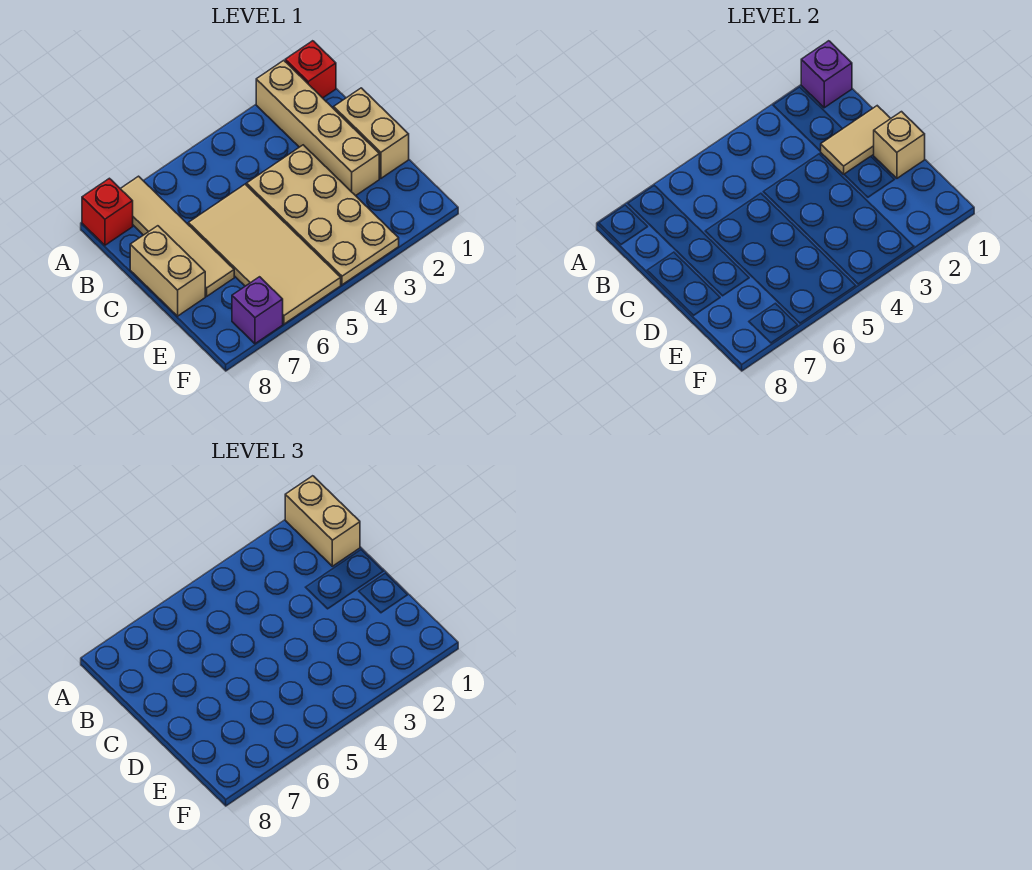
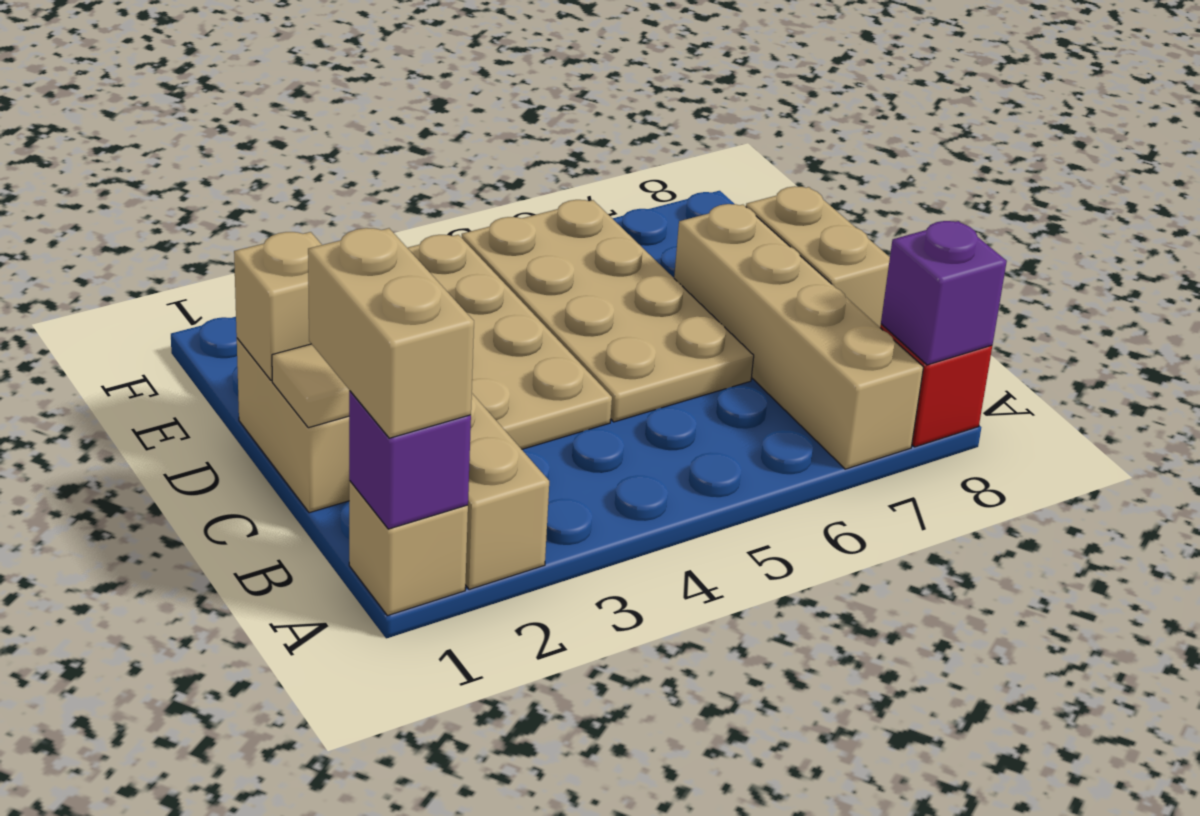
red brick A1 level 1 -> tan brick A1 level 1
tan tile A7:D7 level 1 -> tan brick A7:D7 level 1
tan tile C5:F6 level 1 -> tan plate C5:F6 level 1
purple brick F7 level 1 -> purple brick A8 level 2

